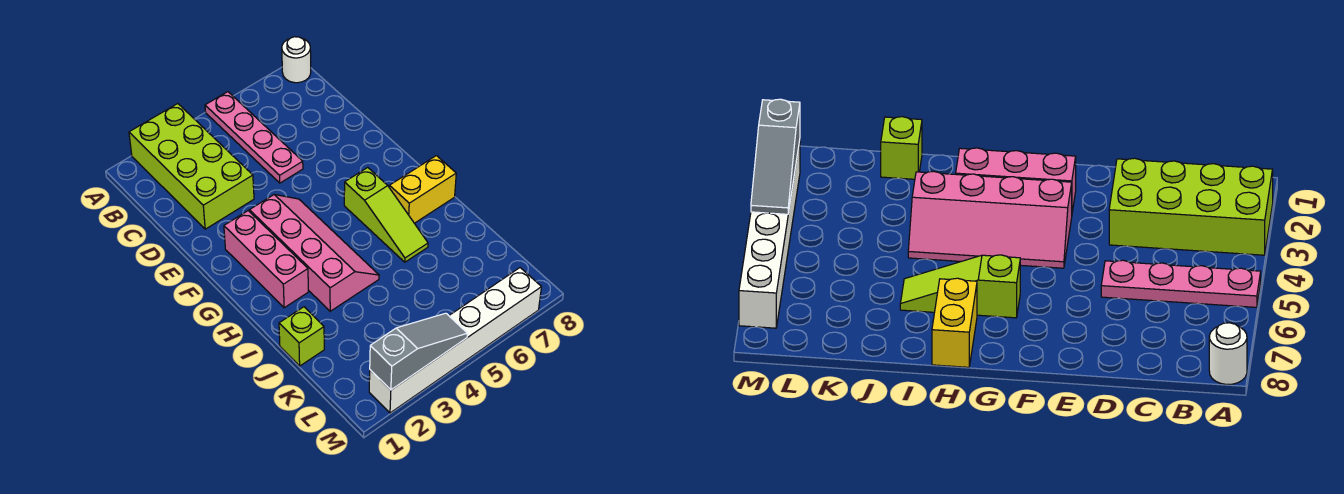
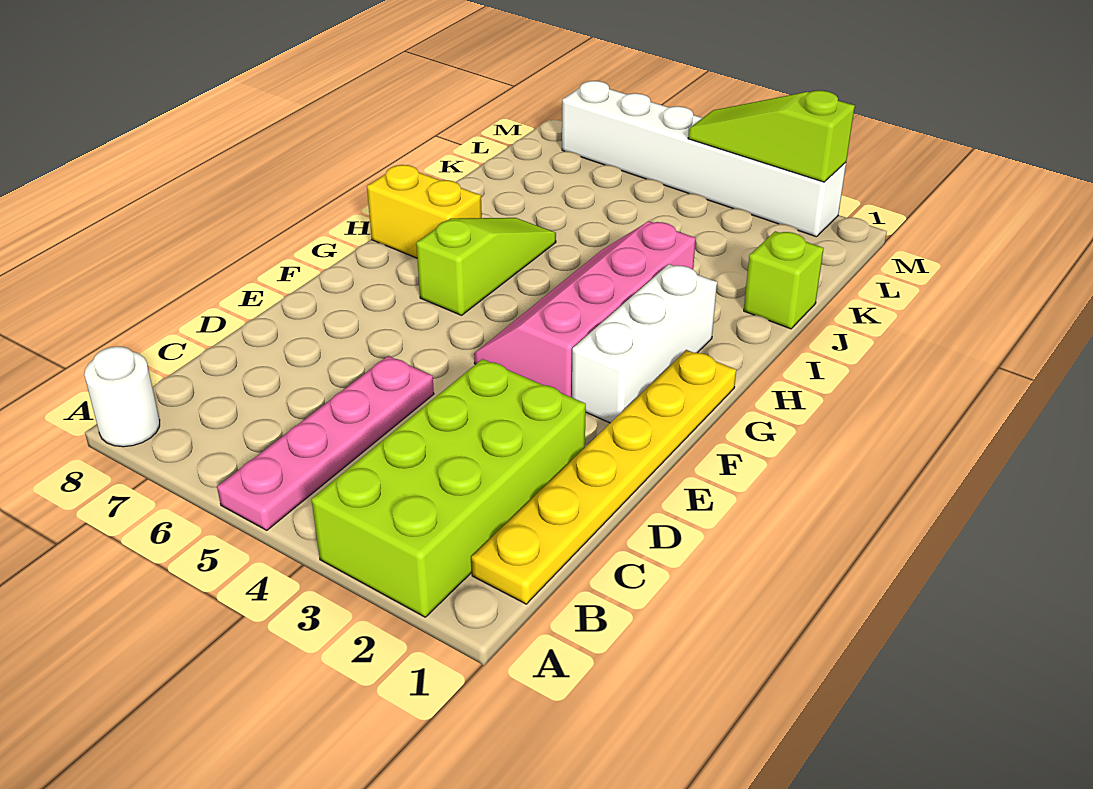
none -> yellow plate B1:G1 level 1
pink brick F2:H2 level 1 -> white brick F2:H2 level 1
grey slope M2:M4 level 2 top 2 -> lime slope M2:M4 level 2 top 2

